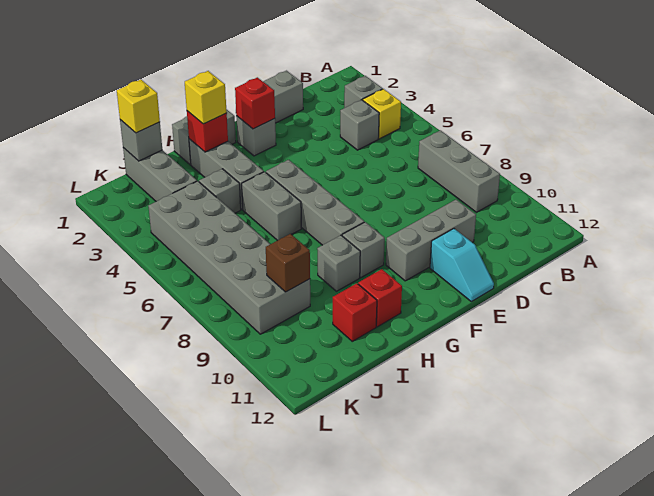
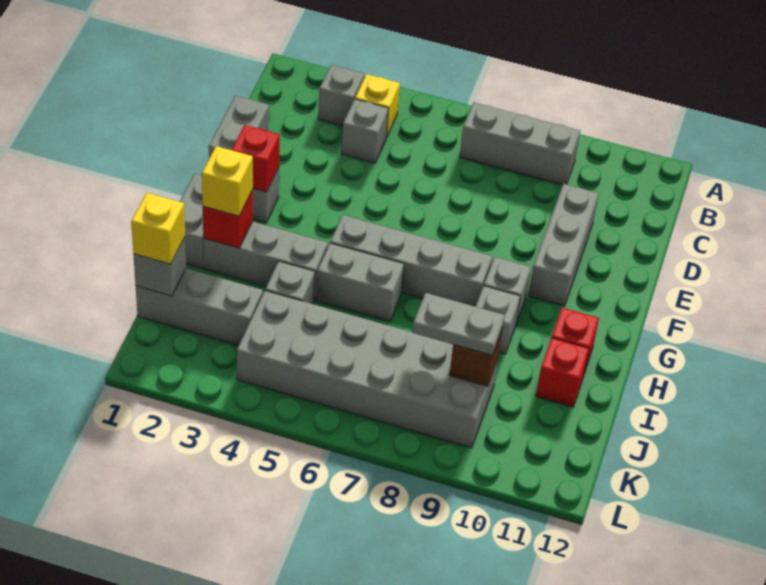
cyan slope E11:E12 level 1 top 11 -> none
none -> grey plate J8:J9 level 3

